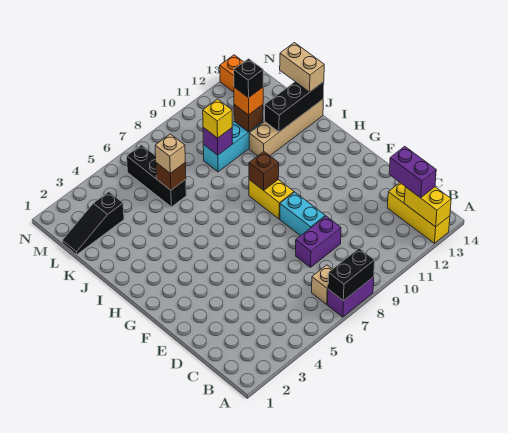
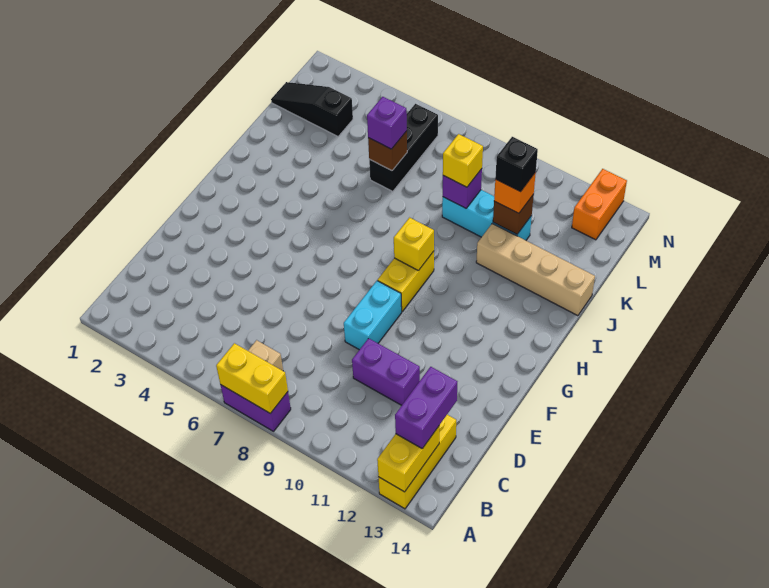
black brick A7:A8 level 2 -> yellow brick A7:A8 level 2
purple brick D8:D9 level 1 -> purple brick D10:D11 level 1
brown brick H9 level 2 -> yellow brick H9 level 2
black brick J12:J14 level 2 -> none
tan brick J14:K14 level 3 -> none
tan brick K6 level 3 -> purple brick K6 level 3

